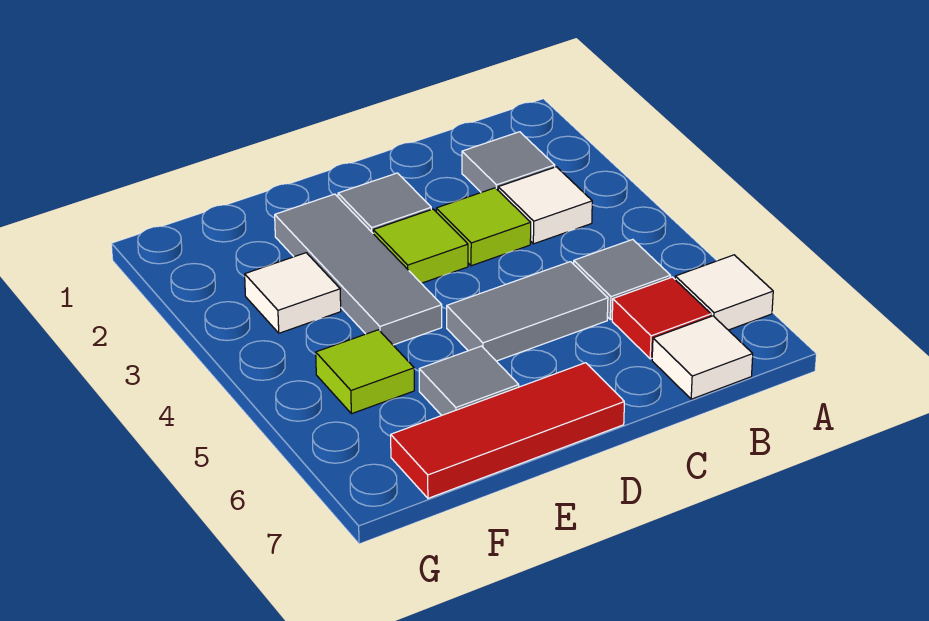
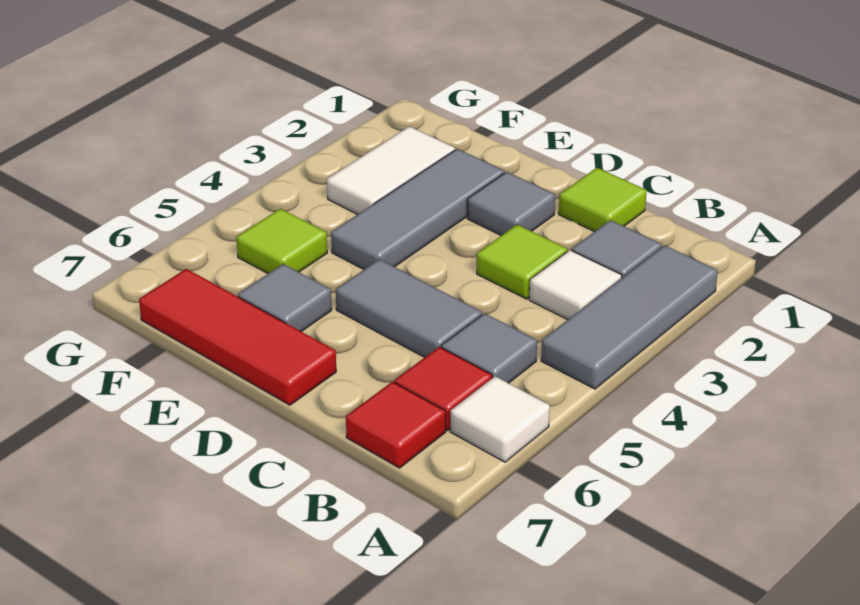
none -> grey tile A2:A4 level 1
white tile B7 level 1 -> red tile B7 level 1
lime tile D3 level 1 -> lime tile C1 level 1
white tile F3 level 1 -> white tile F2:F3 level 1

